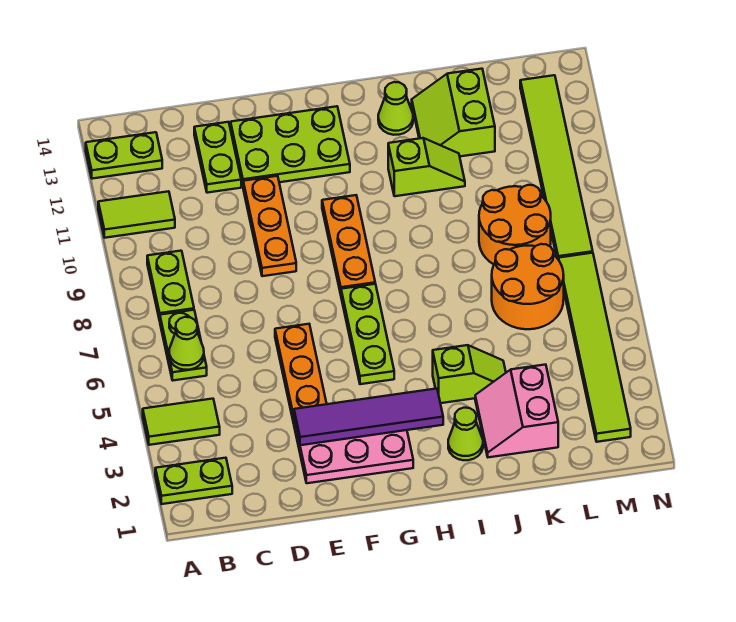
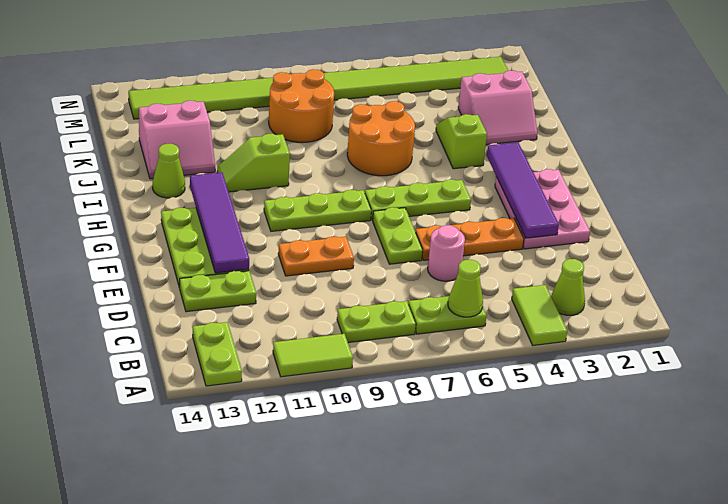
lime plate A2:B2 level 1 -> lime plate E7:F7 level 1
lime tile A11:B11 level 1 -> lime tile A10:A11 level 1
none -> pink round brick D6 level 1
orange plate E9:E11 level 1 -> orange plate E9:E10 level 1
none -> purple tile E12:H12 level 2
orange plate G8:G10 level 1 -> lime plate G8:G10 level 1
lime cone I2 level 1 -> lime cone B3 level 1
lime slope I11:J11 level 1 top I -> lime slope I10:I11 level 1 top 10
lime slope J12:K13 level 1 top K -> pink slope J12:K13 level 1 top K
orange round brick K6:L7 level 1 -> orange round brick I6:J7 level 1

